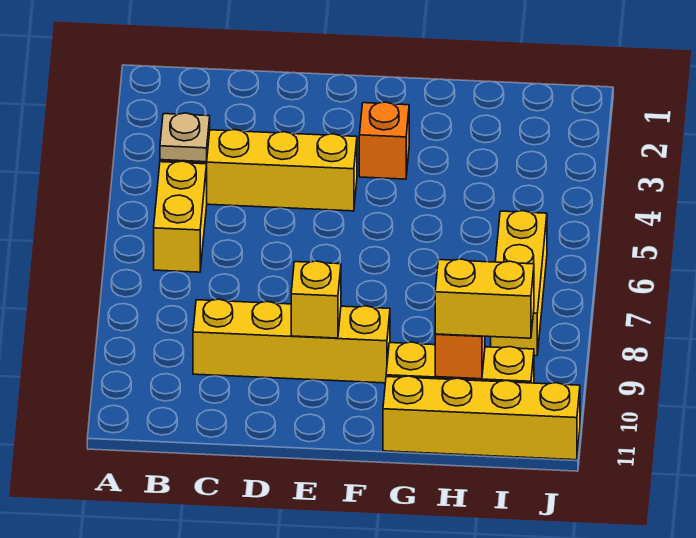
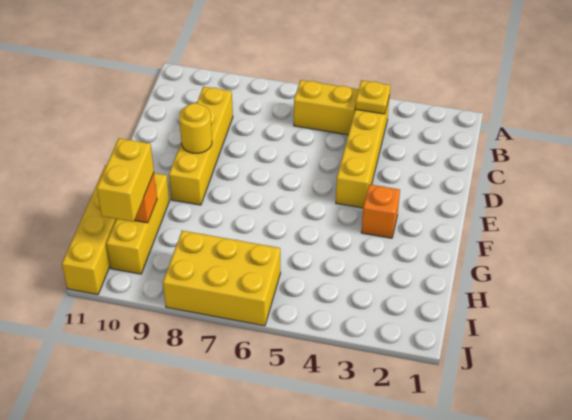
tan plate B4 level 2 -> yellow plate B4 level 2
yellow brick E9 level 2 -> yellow round brick E9 level 2
yellow brick I6:I8 level 1 -> yellow brick I6:J8 level 1

